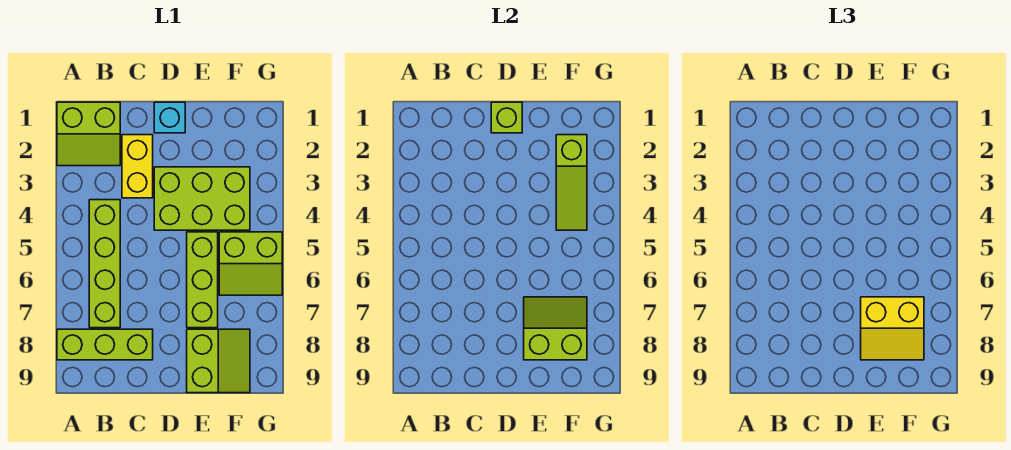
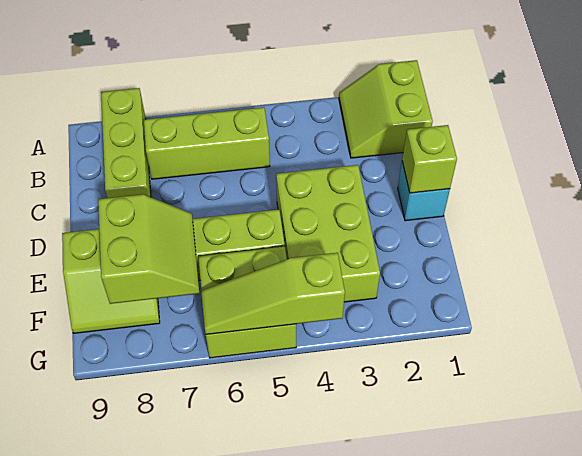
lime brick B4:B7 level 1 -> lime brick B5:B7 level 1
yellow brick C2:C3 level 1 -> none
yellow slope E7:F8 level 3 top 7 -> none
lime slope F2:F4 level 2 top 2 -> lime slope G4:G6 level 2 top 4
lime slope F5:G6 level 1 top 5 -> lime brick F5:G6 level 1

